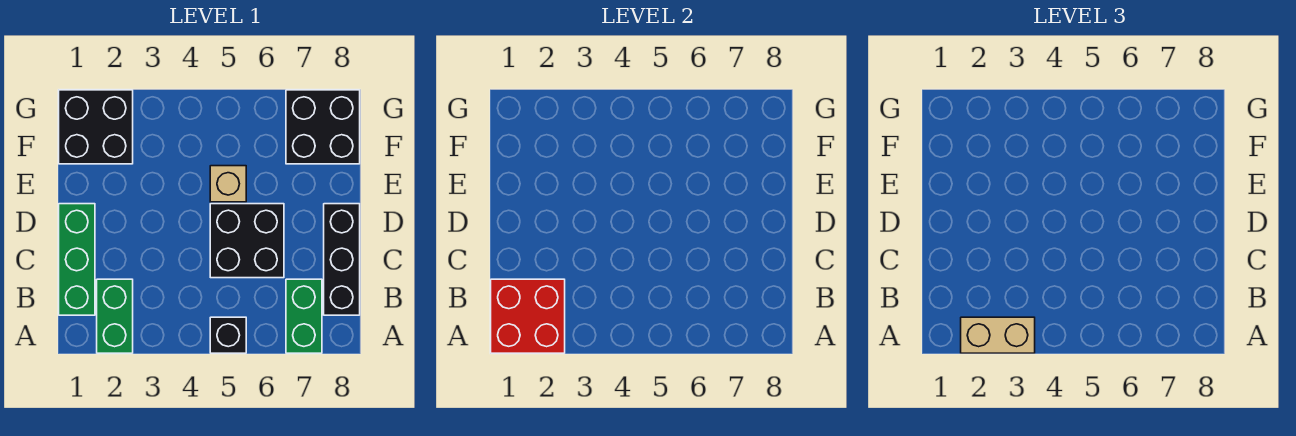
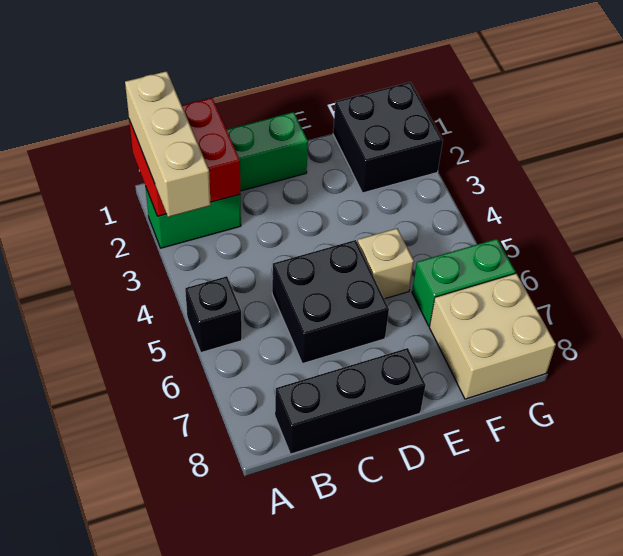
tan brick A2:A3 level 3 -> tan brick A1:A3 level 3
green brick A7:B7 level 1 -> green brick F6:G6 level 1
black brick F7:G8 level 1 -> tan brick F7:G8 level 1

